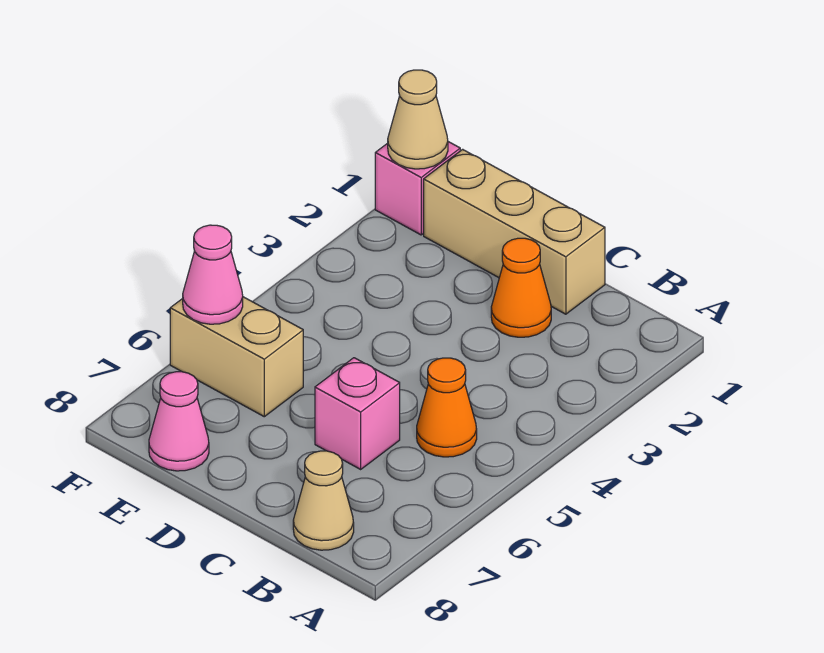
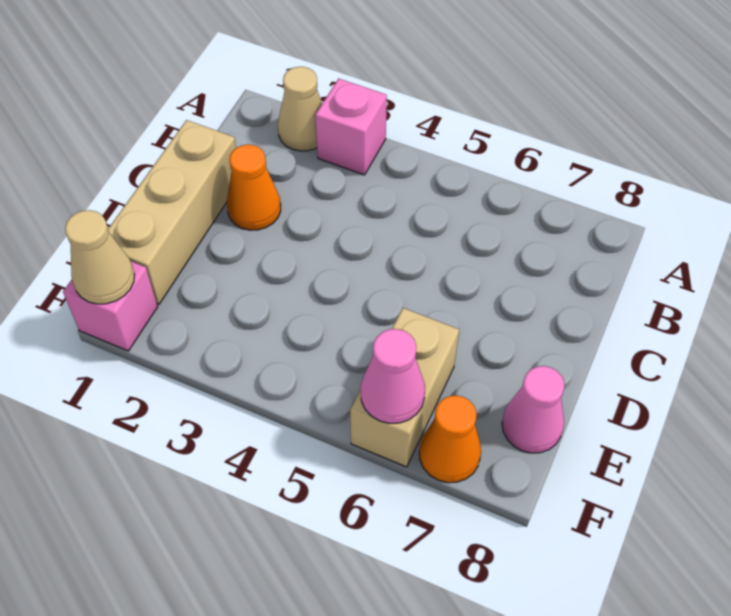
orange cone B5 level 1 -> orange cone F7 level 1
tan cone B8 level 1 -> tan cone A2 level 1
pink brick C6 level 1 -> pink brick A3 level 1

